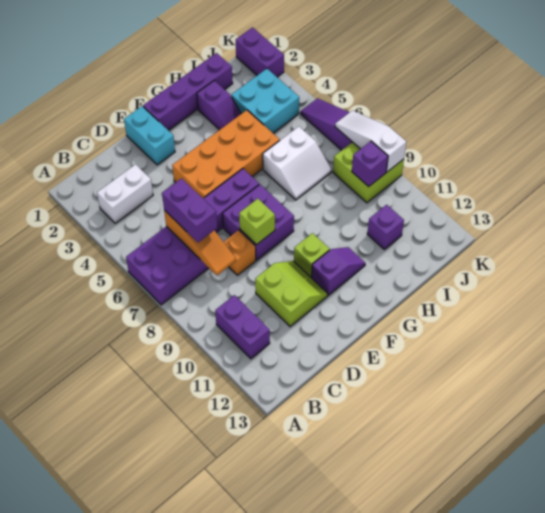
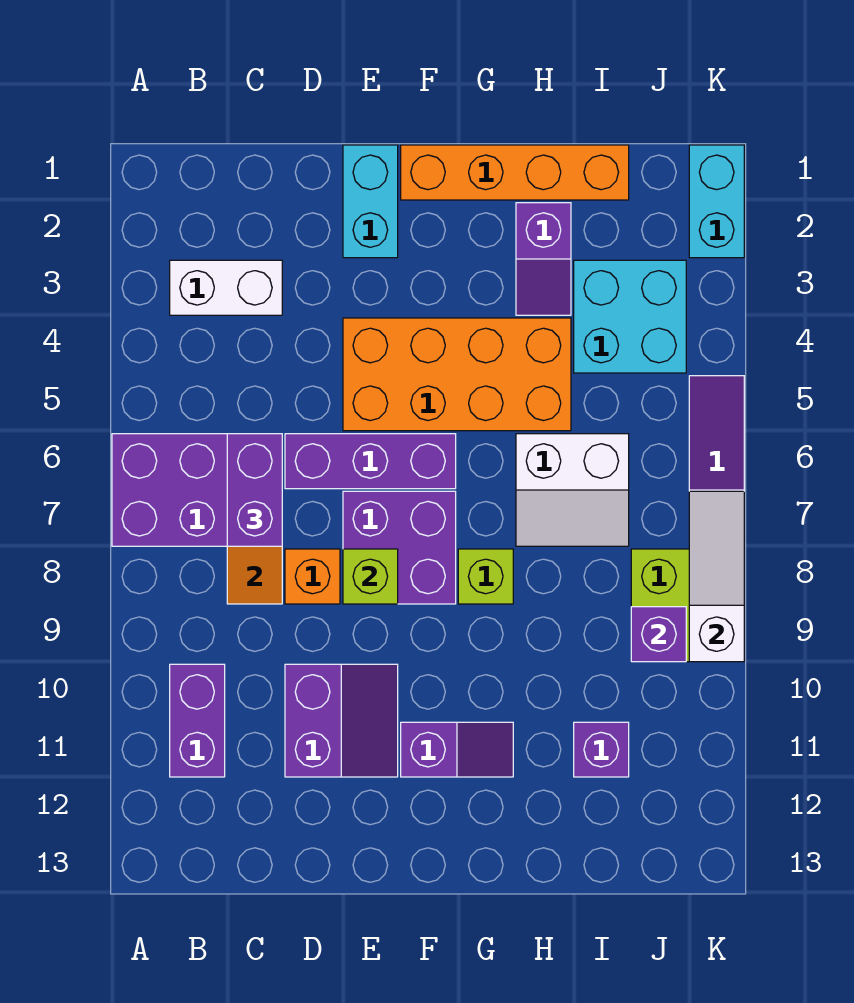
lime slope D10:E11 level 1 top D -> purple slope D10:E11 level 1 top D
purple brick F1:I1 level 1 -> orange brick F1:I1 level 1
lime brick F10 level 1 -> lime brick G8 level 1
purple brick K1:K2 level 1 -> cyan brick K1:K2 level 1

